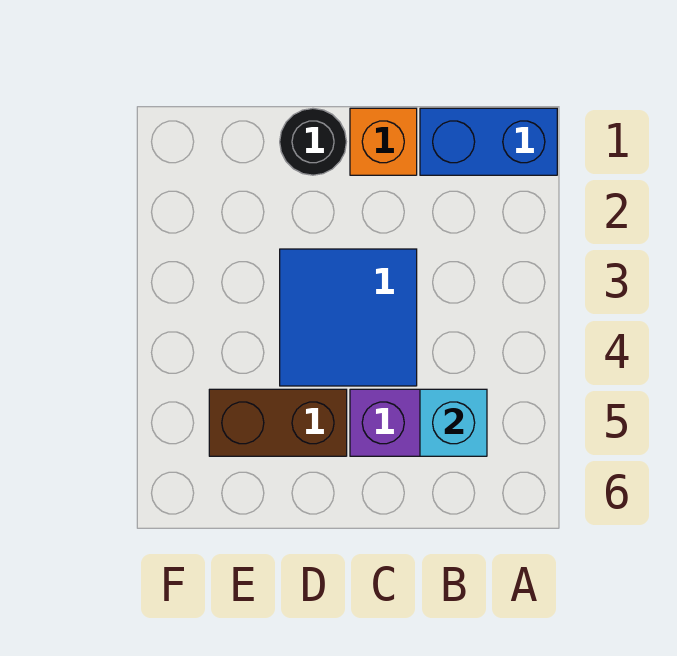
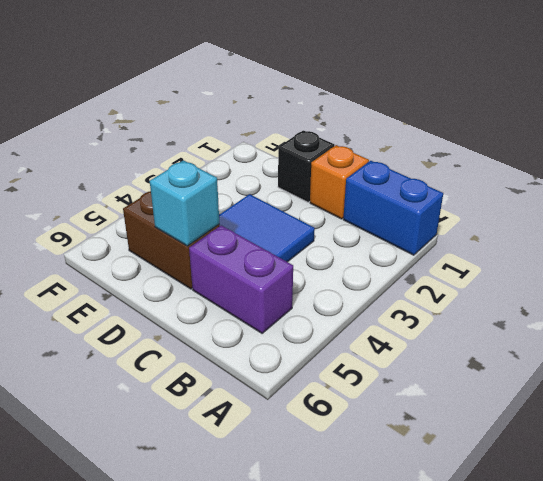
cyan brick B5 level 2 -> cyan brick D5 level 2
black round brick D1 level 1 -> black brick D1 level 1

